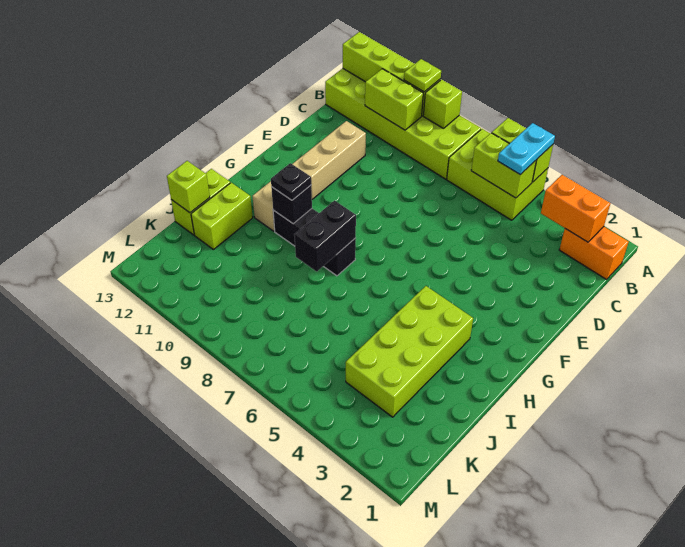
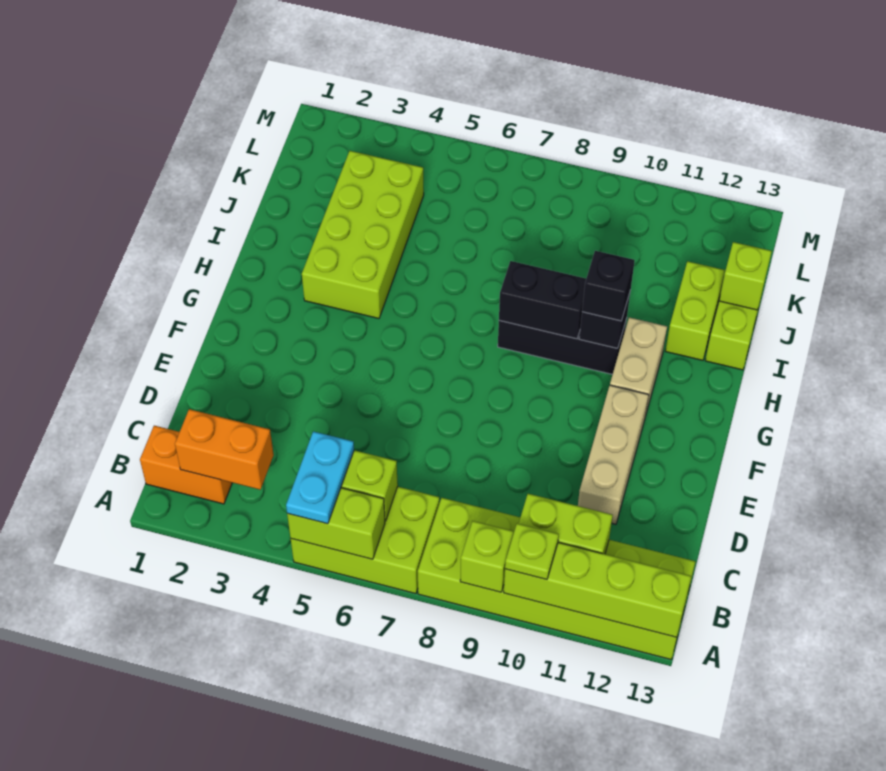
black brick H8:I8 level 2 -> black brick H8:H9 level 2
black plate H10 level 3 -> black brick H10 level 3

